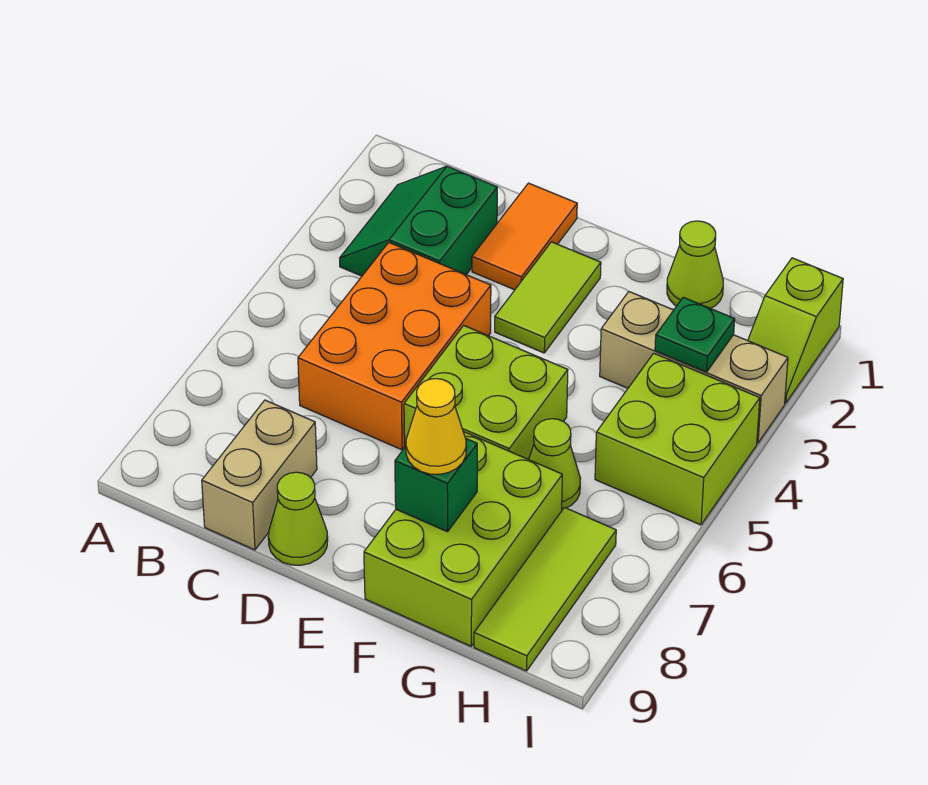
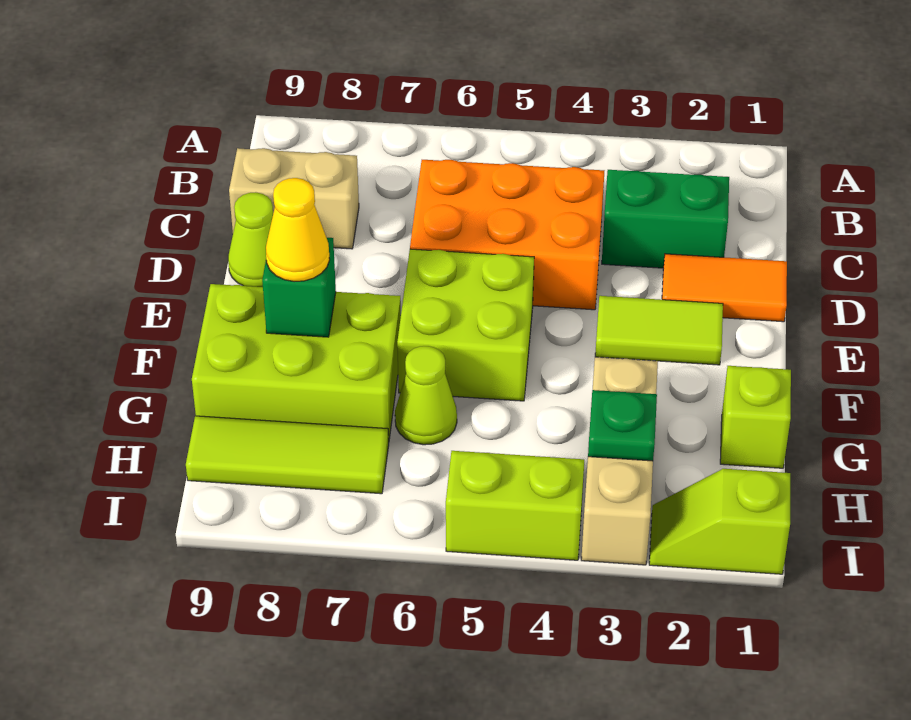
lime cone G1 level 1 -> lime brick G1 level 1
lime brick H4:I5 level 1 -> lime brick I4:I5 level 1

